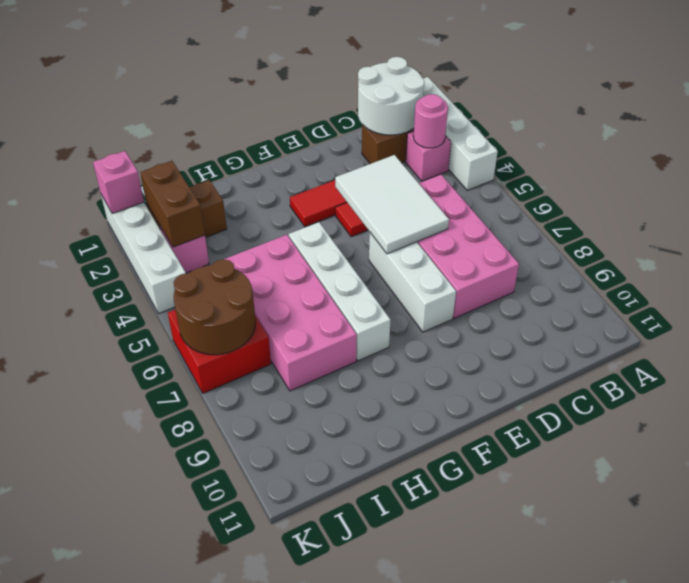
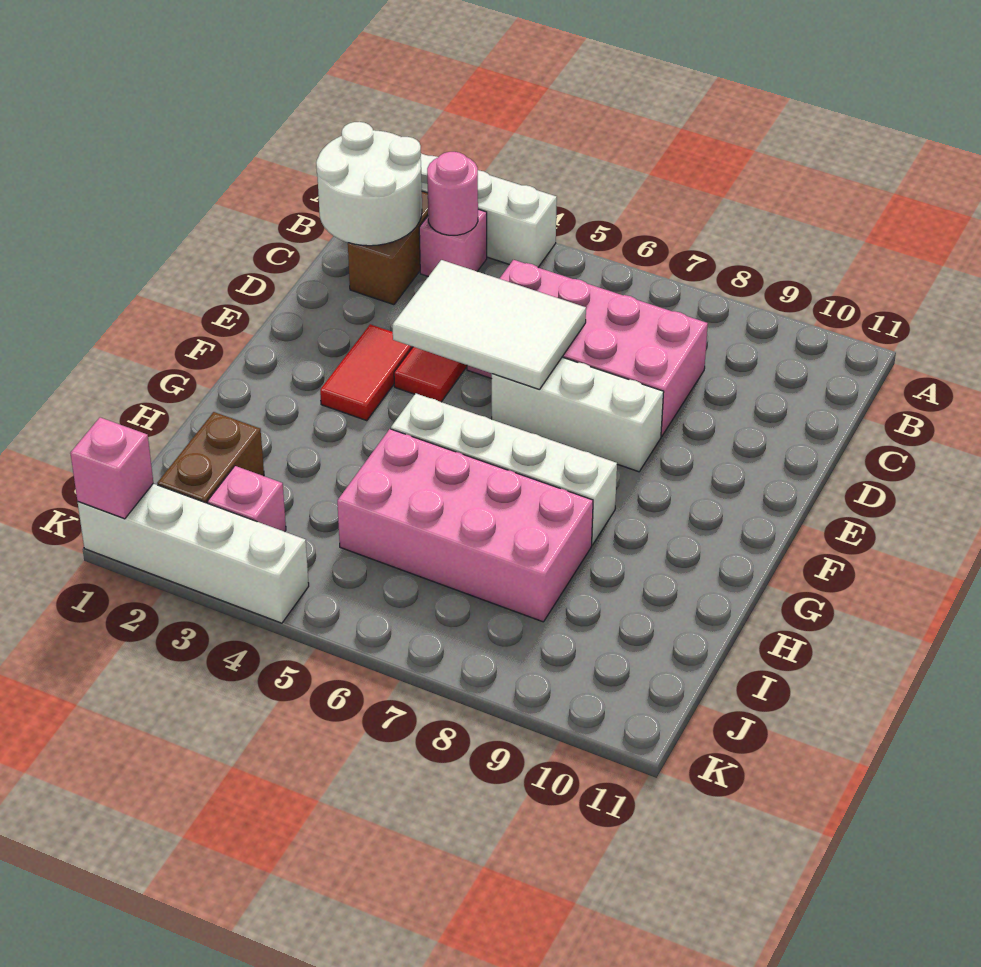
brown brick J2:J3 level 2 -> none
red brick J6:K7 level 1 -> none
brown round brick J6:K7 level 2 -> none

